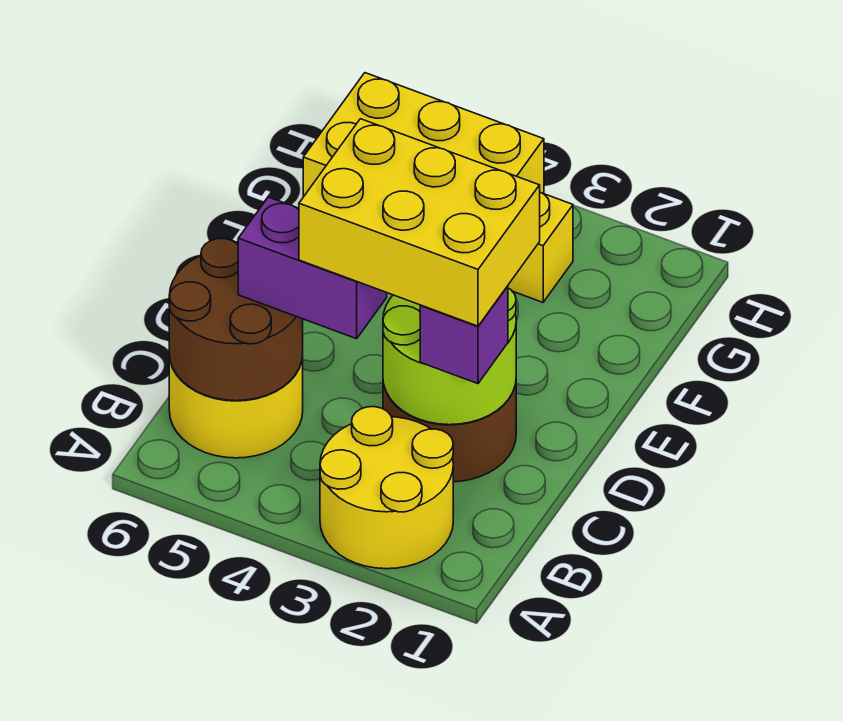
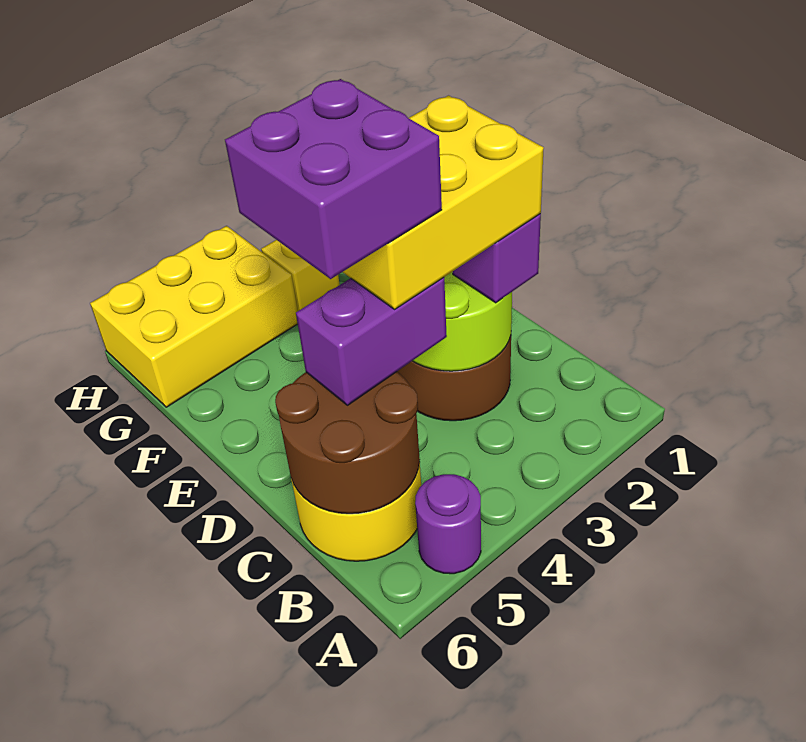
yellow round brick A2:B3 level 1 -> none
none -> purple round brick A5 level 1
none -> purple brick C4:D5 level 5

